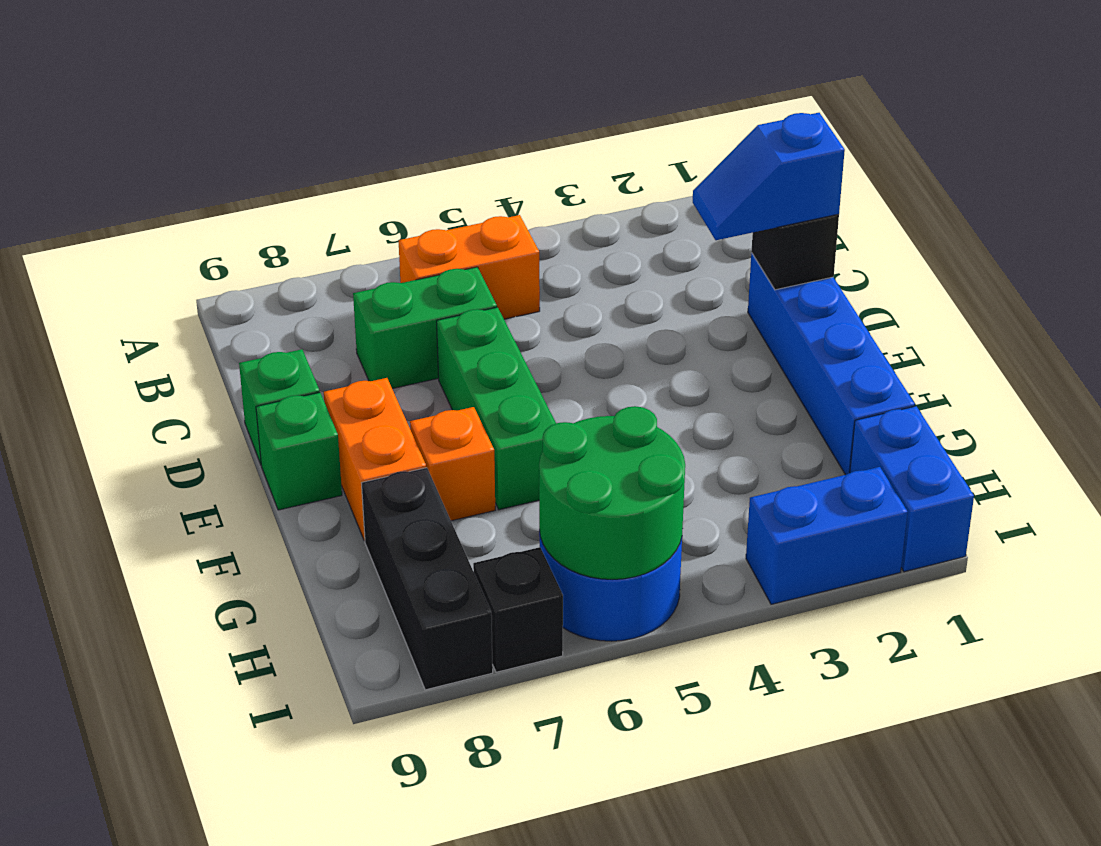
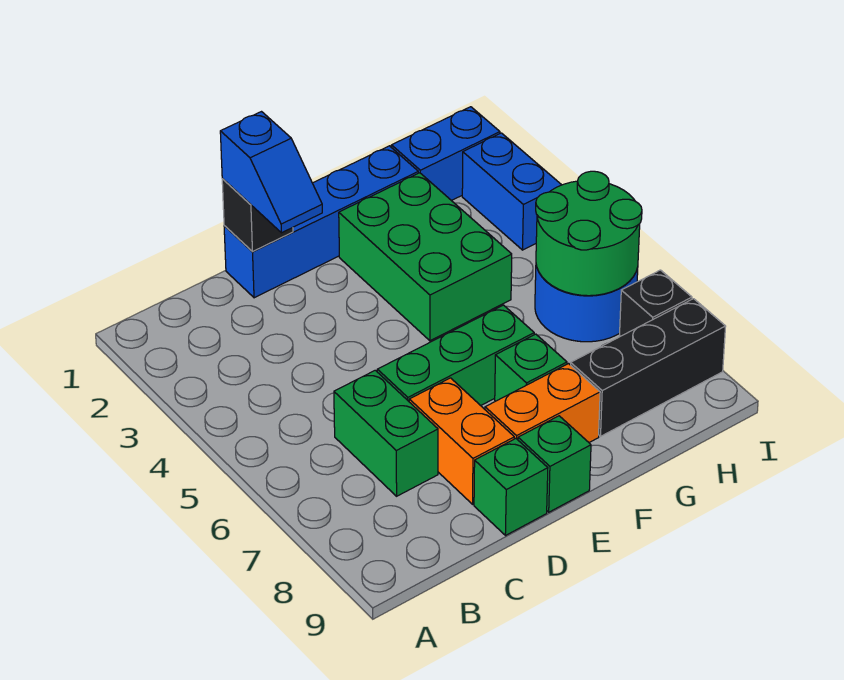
orange brick B5:B6 level 1 -> orange brick D7:D8 level 1
none -> green brick F2:G4 level 1
orange brick F7 level 1 -> green brick F7 level 1

